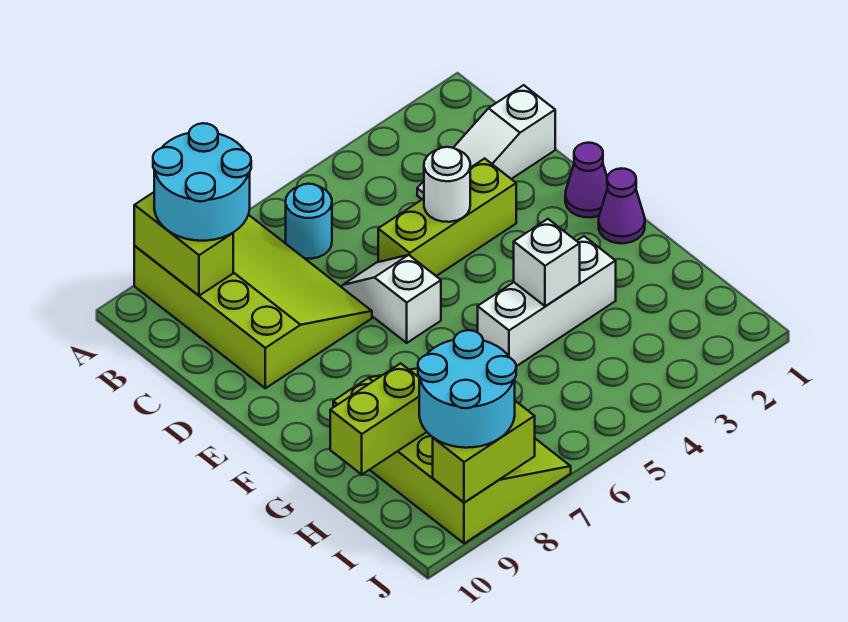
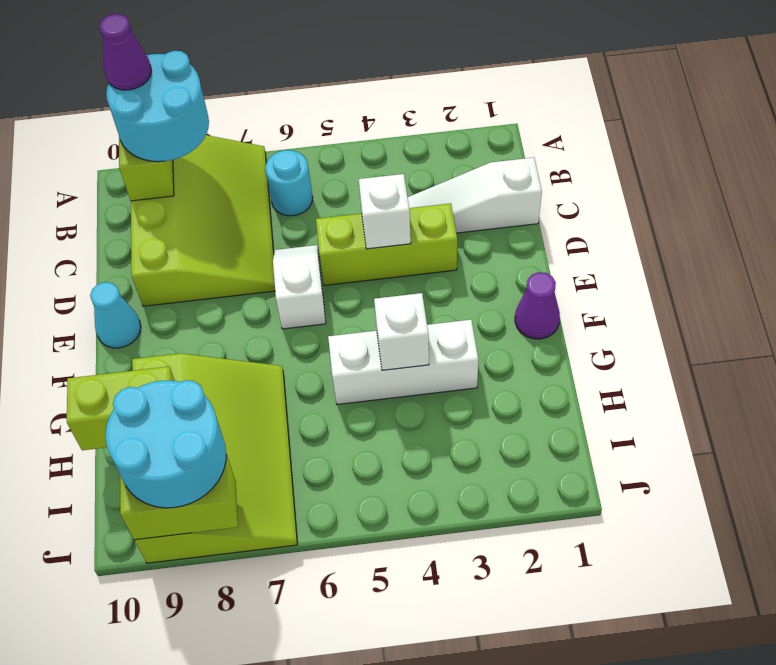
white round brick D4 level 2 -> white brick D4 level 2
purple cone E1 level 1 -> purple cone A9 level 4
none -> cyan cone E10 level 1

